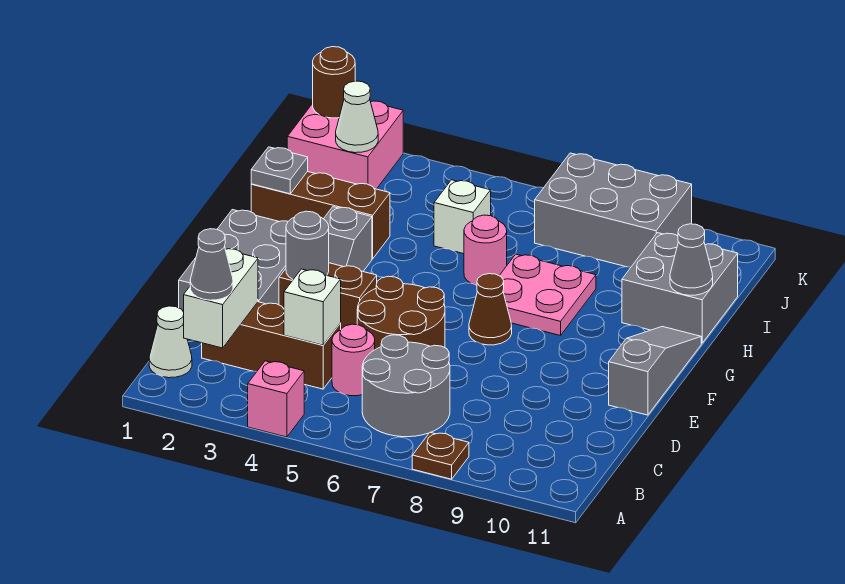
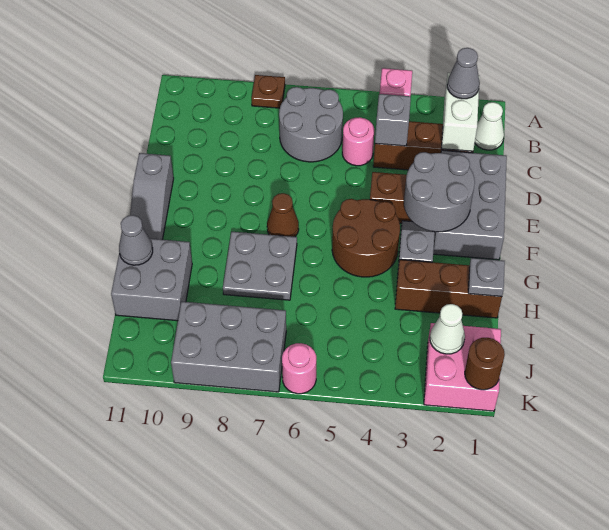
white brick C4 level 2 -> grey brick C4 level 2
brown round brick D5:E6 level 1 -> brown round brick F4:G5 level 1
grey round brick E3 level 2 -> grey round brick E2:F3 level 2
pink plate G7:H8 level 1 -> grey plate G7:H8 level 1
pink round brick H6 level 1 -> pink round brick K6 level 1
white brick I5 level 1 -> none

